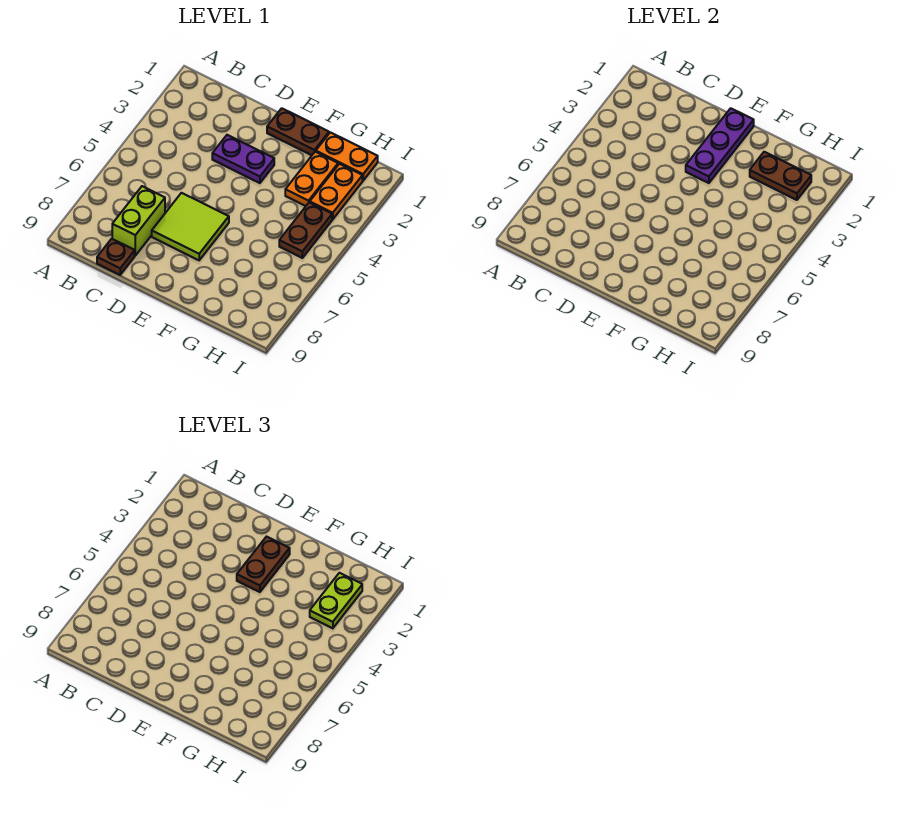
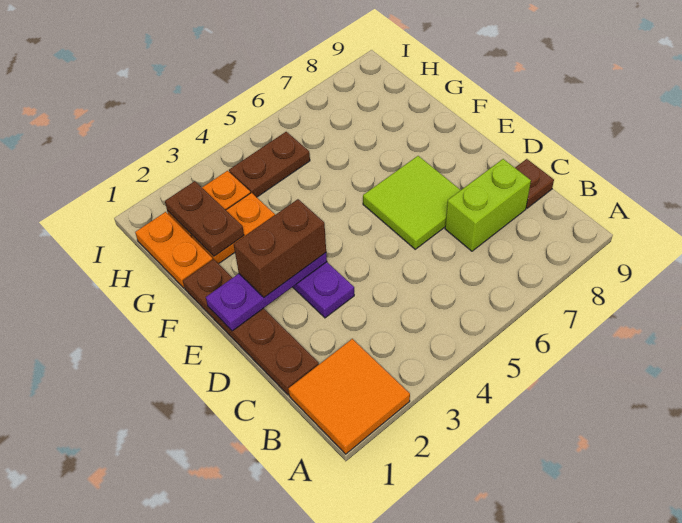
none -> orange tile A1:B2 level 1
brown plate E1:F1 level 1 -> brown plate C1:F1 level 1
brown plate E2:E3 level 3 -> brown brick E2:E3 level 3
lime plate H2:H3 level 3 -> none

